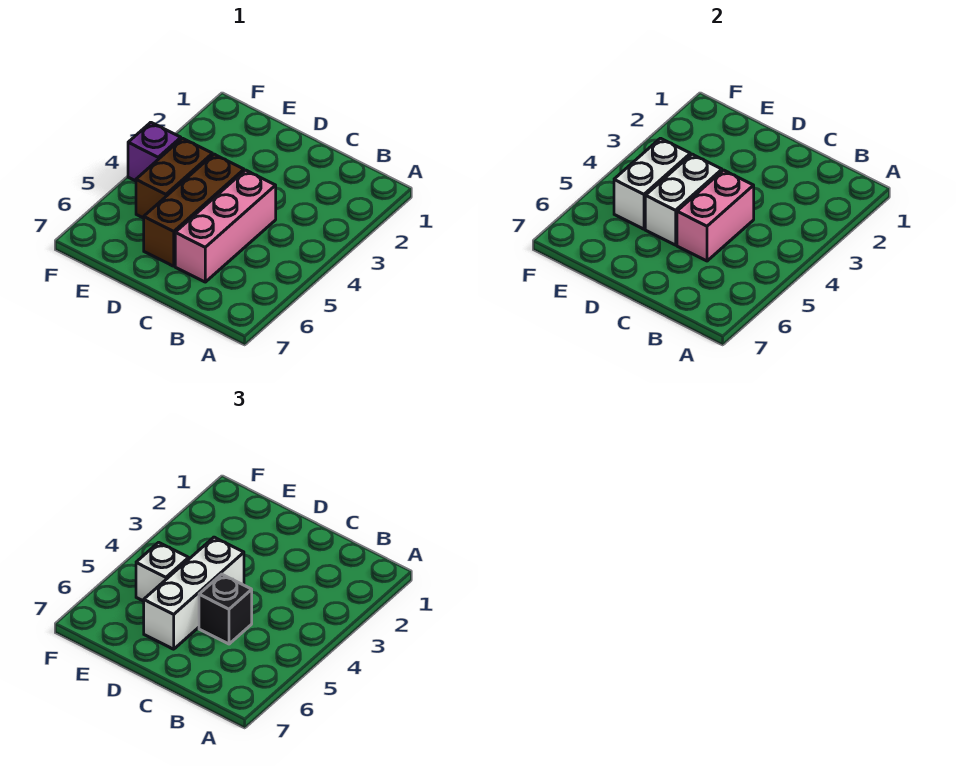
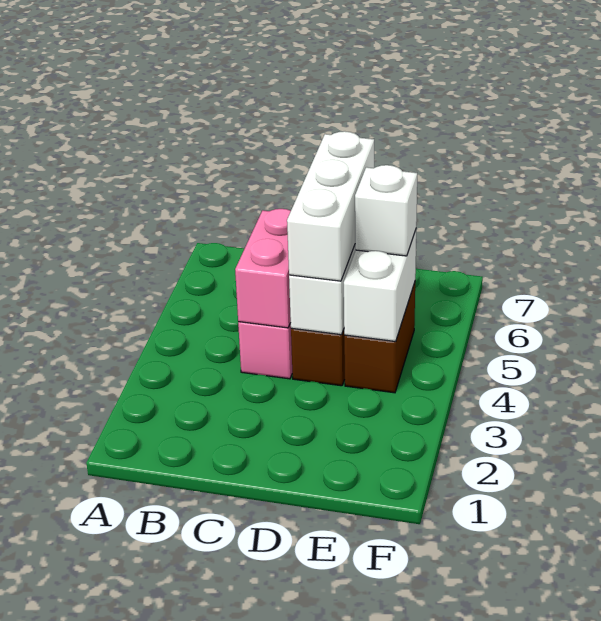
black brick C5 level 3 -> none
purple brick F4 level 1 -> none

